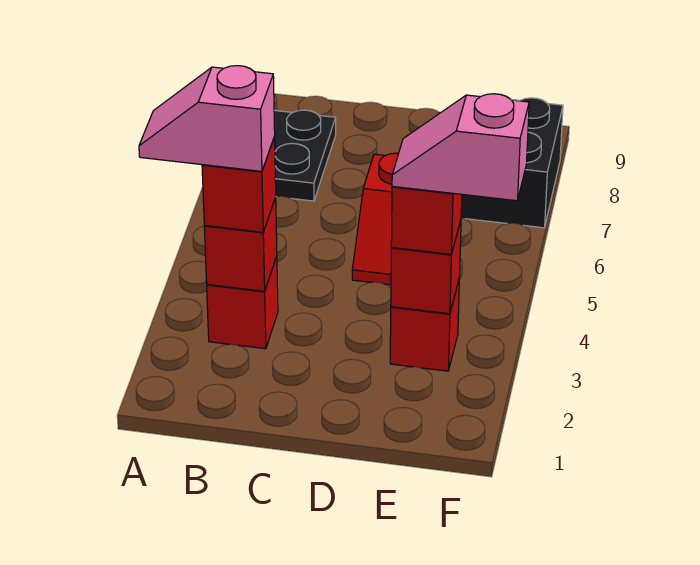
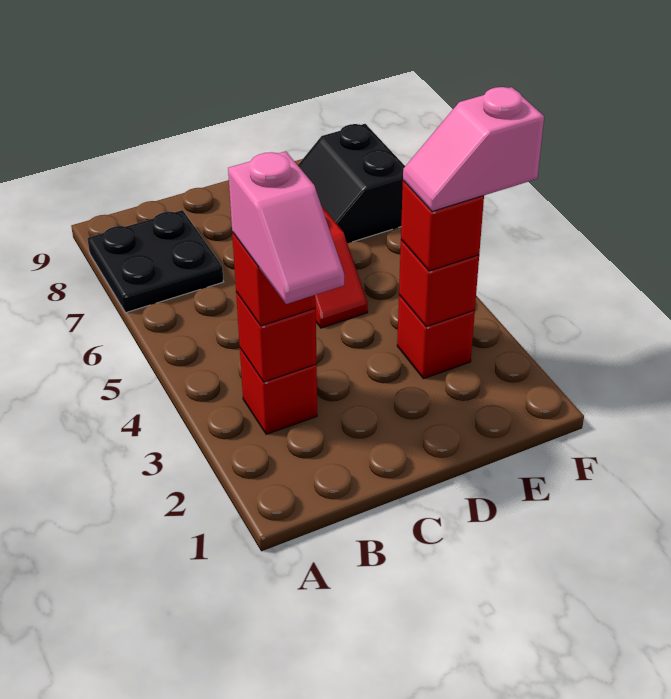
pink slope A3:B3 level 4 top B -> pink slope B2:B3 level 4 top 3

